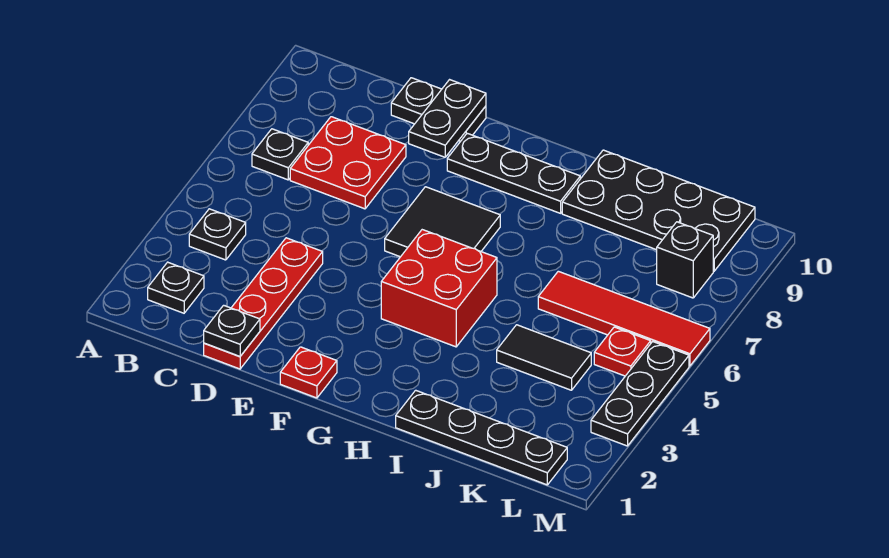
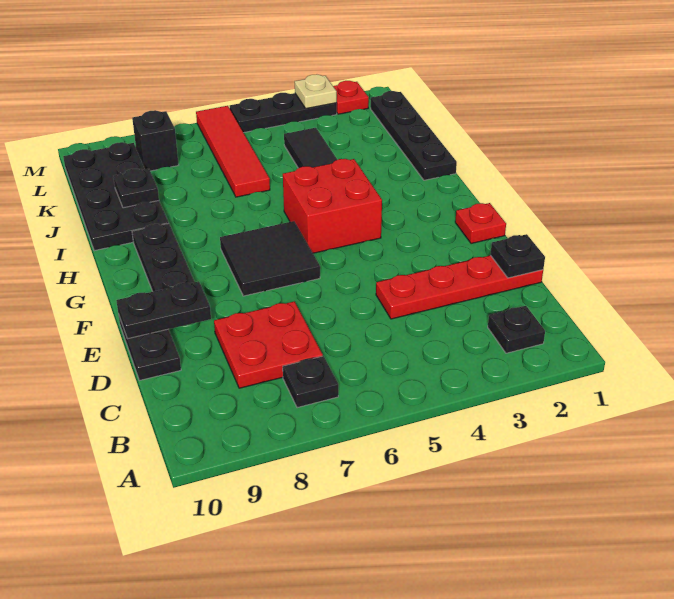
black plate B4 level 1 -> black plate J9 level 2
red plate L5 level 1 -> red plate M2 level 1
none -> tan plate M3 level 2

